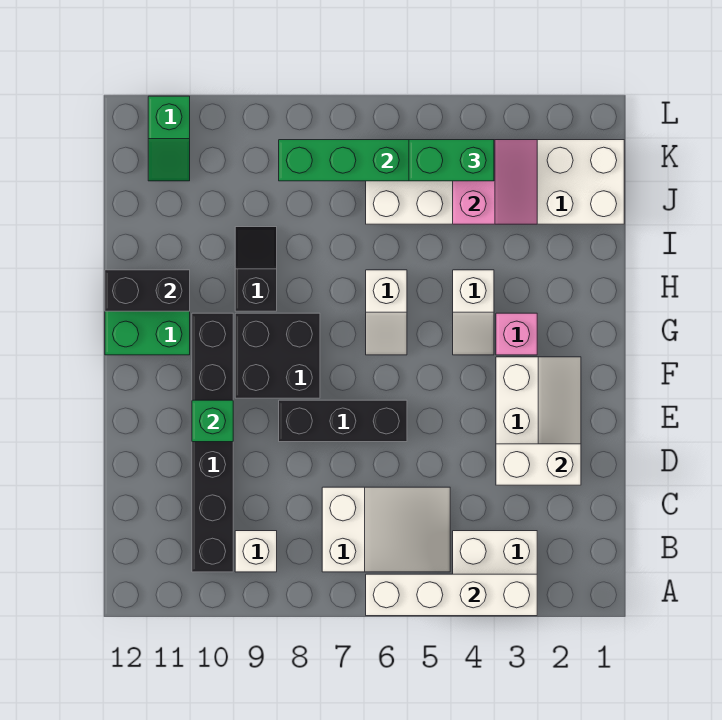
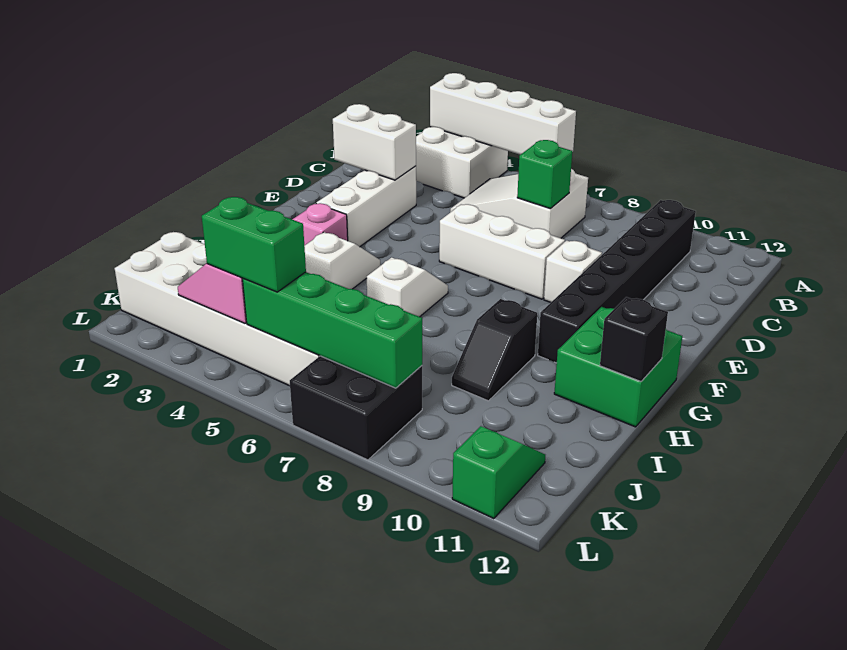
white brick B9 level 1 -> white brick E9 level 1
black brick E6:E8 level 1 -> white brick E6:E8 level 1
green brick E10 level 2 -> green brick C7 level 2
black brick F8:G9 level 1 -> black brick K7:L8 level 1
black brick H11:H12 level 2 -> black brick H12 level 2

